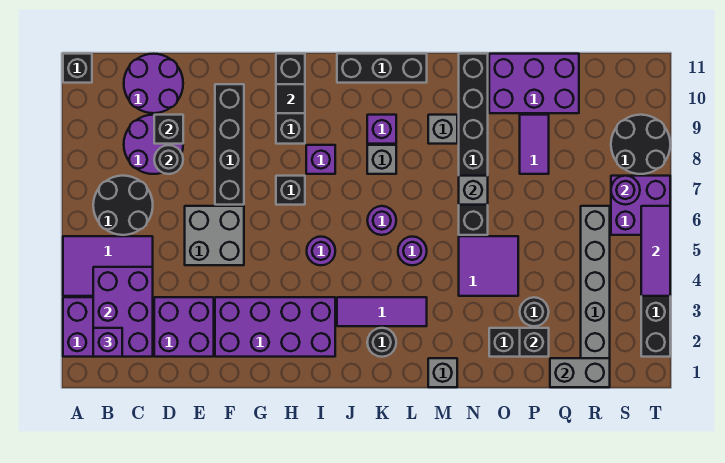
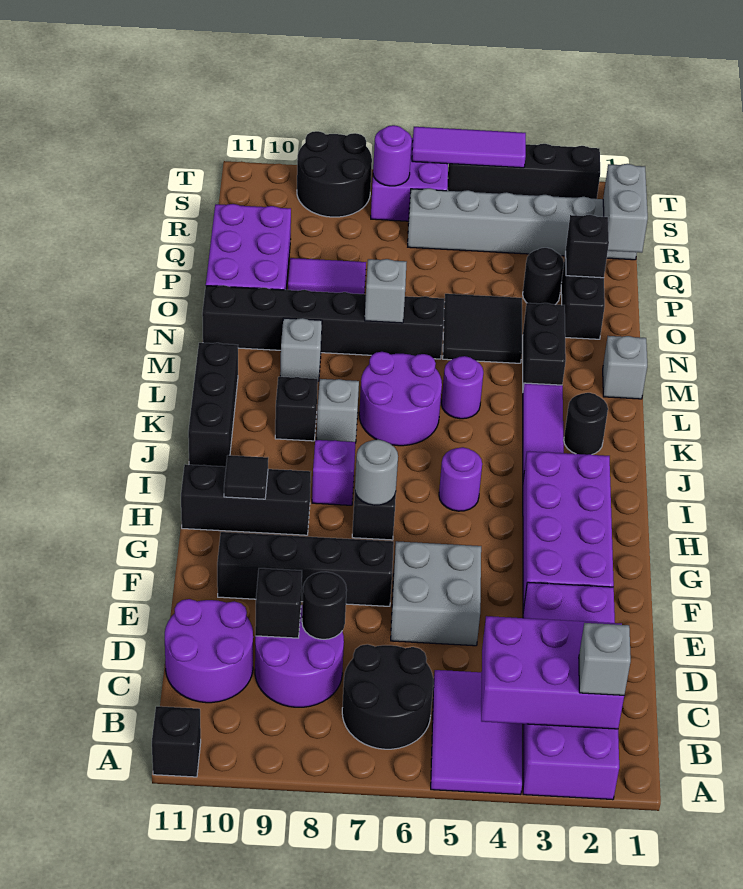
purple brick B2 level 3 -> grey brick B2 level 3
none -> grey round brick H7 level 2
purple round brick K6 level 1 -> purple round brick K6:L7 level 1
purple brick K9 level 1 -> black brick K9 level 1
none -> black brick M3:N3 level 1
purple tile N4:O5 level 1 -> black tile N4:O5 level 1

